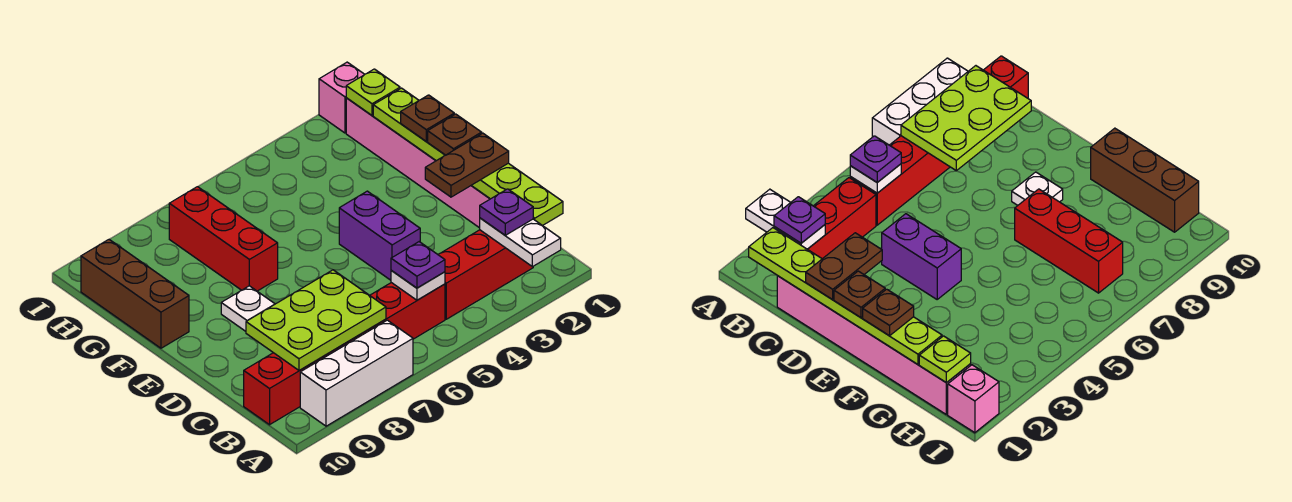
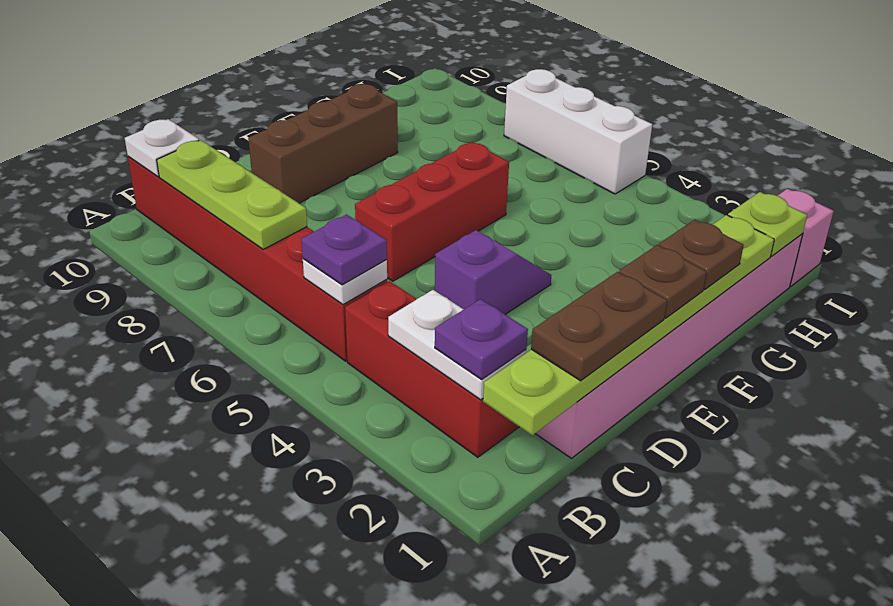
white plate A2:B2 level 2 -> white plate B2:B3 level 2
white brick A7:A9 level 1 -> white brick I5:I7 level 1
lime plate B7:C9 level 2 -> lime plate B7:B9 level 2
brown plate D1:D2 level 3 -> brown plate C1:D1 level 3
purple brick D4:E4 level 1 -> purple slope D4:E4 level 1 top D
white plate E8 level 1 -> white plate B10 level 2
red brick F7:H7 level 1 -> red brick D6:F6 level 1
brown brick F10:H10 level 1 -> brown brick D9:F9 level 1

